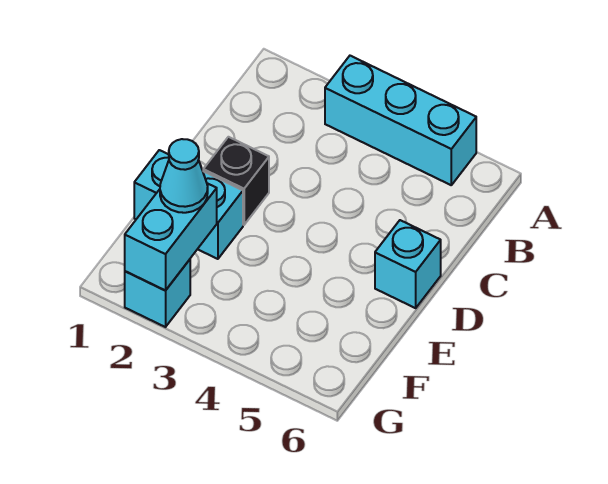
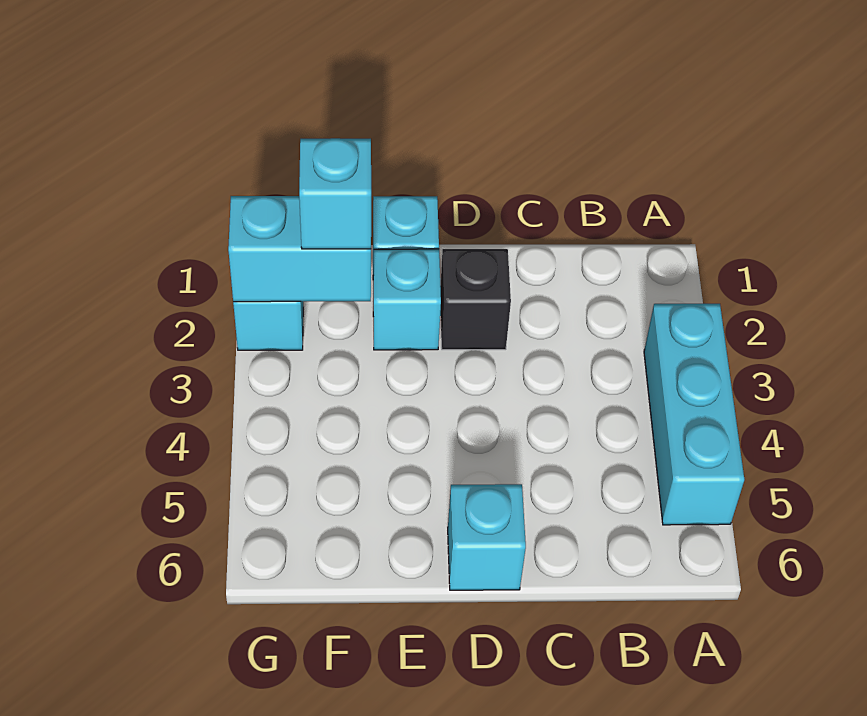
cyan cone F2 level 3 -> cyan brick F2 level 3

